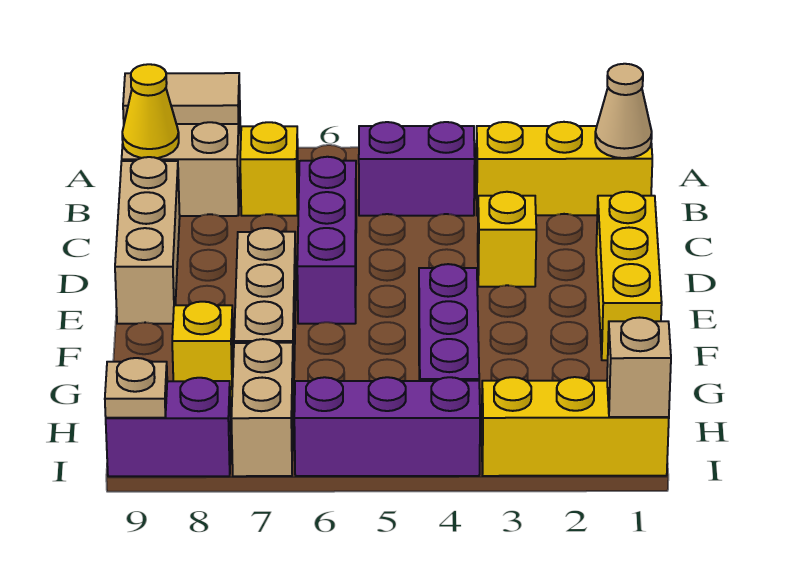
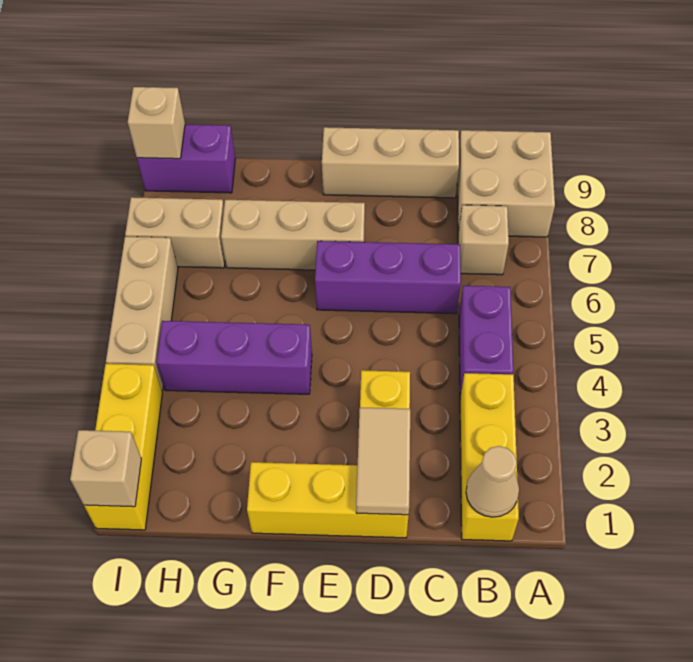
tan tile A8:A9 level 2 -> tan tile D1:D2 level 2
yellow brick B7 level 1 -> tan brick B7 level 1
yellow cone B9 level 2 -> none
yellow brick G8 level 1 -> none
purple brick I4:I6 level 1 -> tan brick I4:I6 level 1
purple brick I8:I9 level 1 -> purple brick H9:I9 level 1
tan plate I9 level 2 -> tan brick I9 level 2

